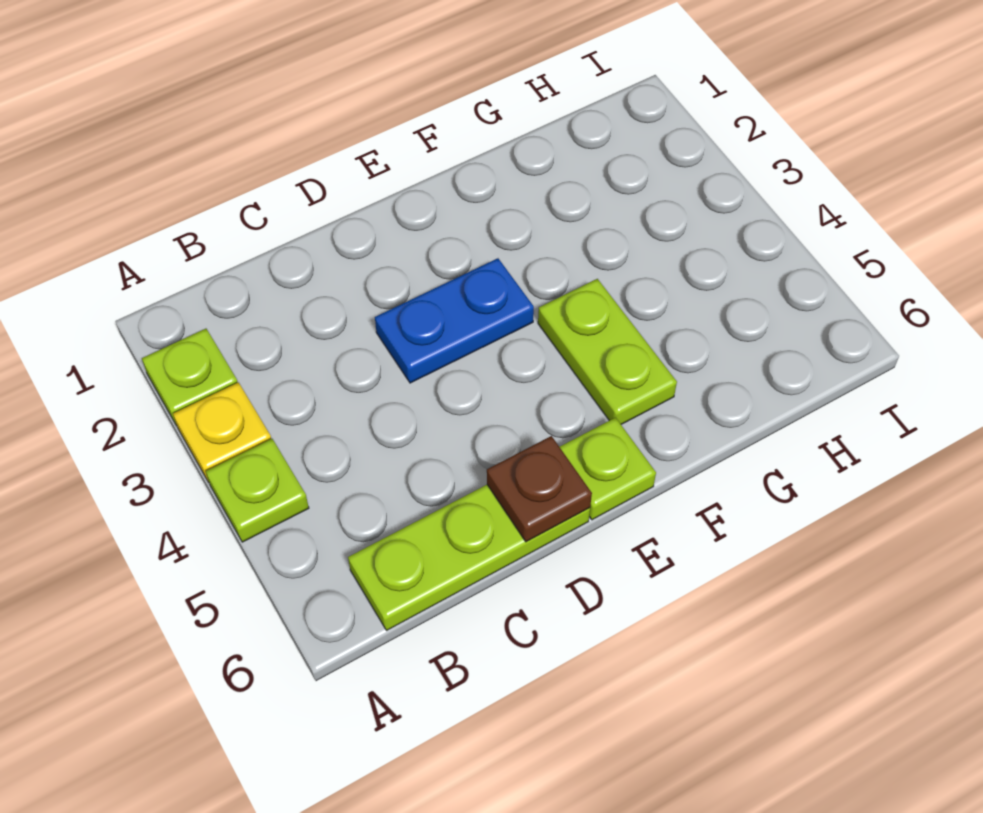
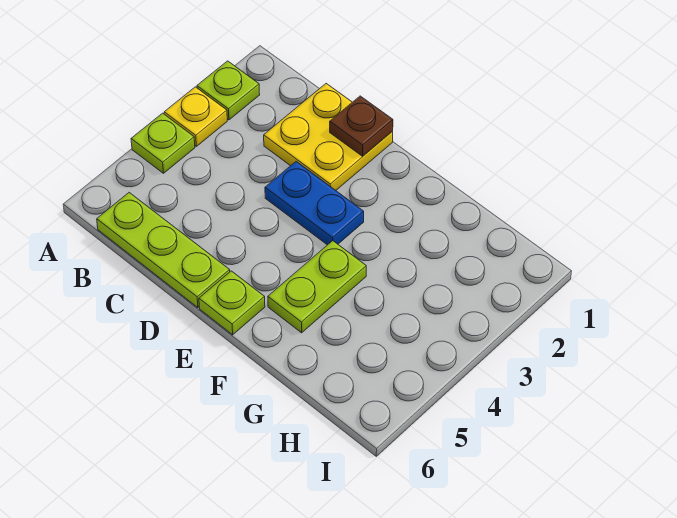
none -> yellow plate C1:D2 level 1
brown plate D6 level 2 -> brown plate D1 level 2

